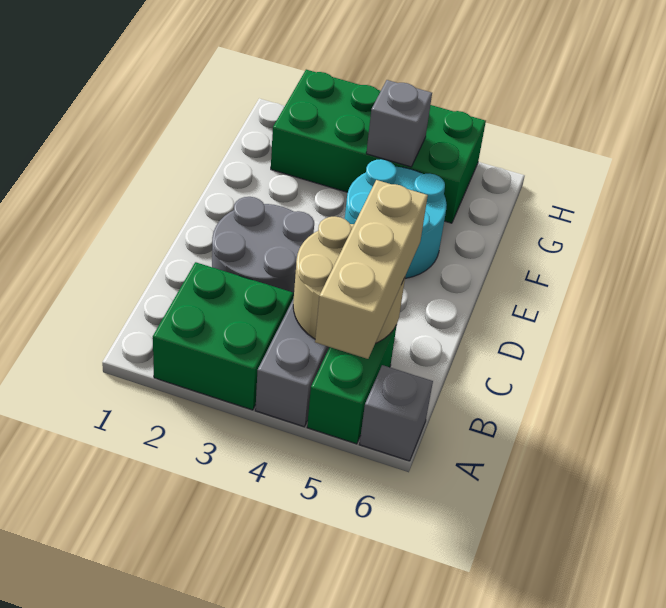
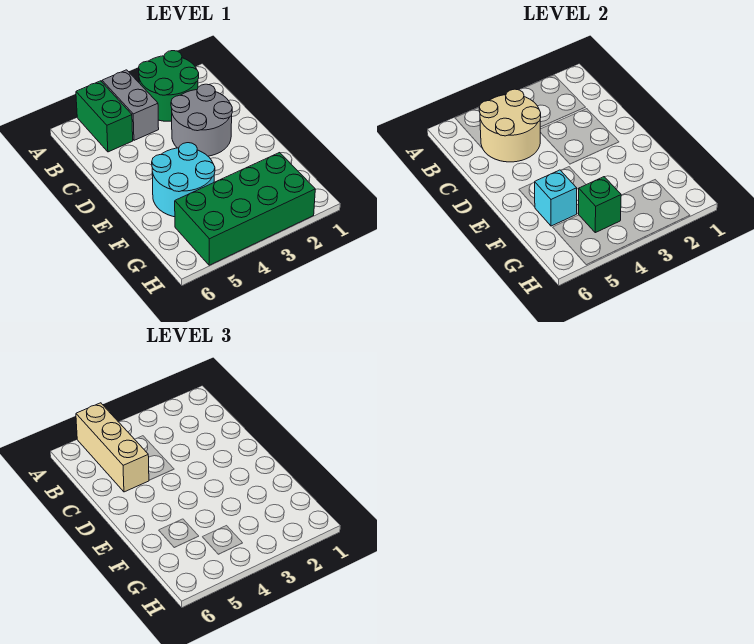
green brick A2:B3 level 1 -> green round brick A2:B3 level 1
grey brick A6 level 1 -> none
none -> cyan brick F5 level 2
grey brick G4 level 2 -> green brick G4 level 2

